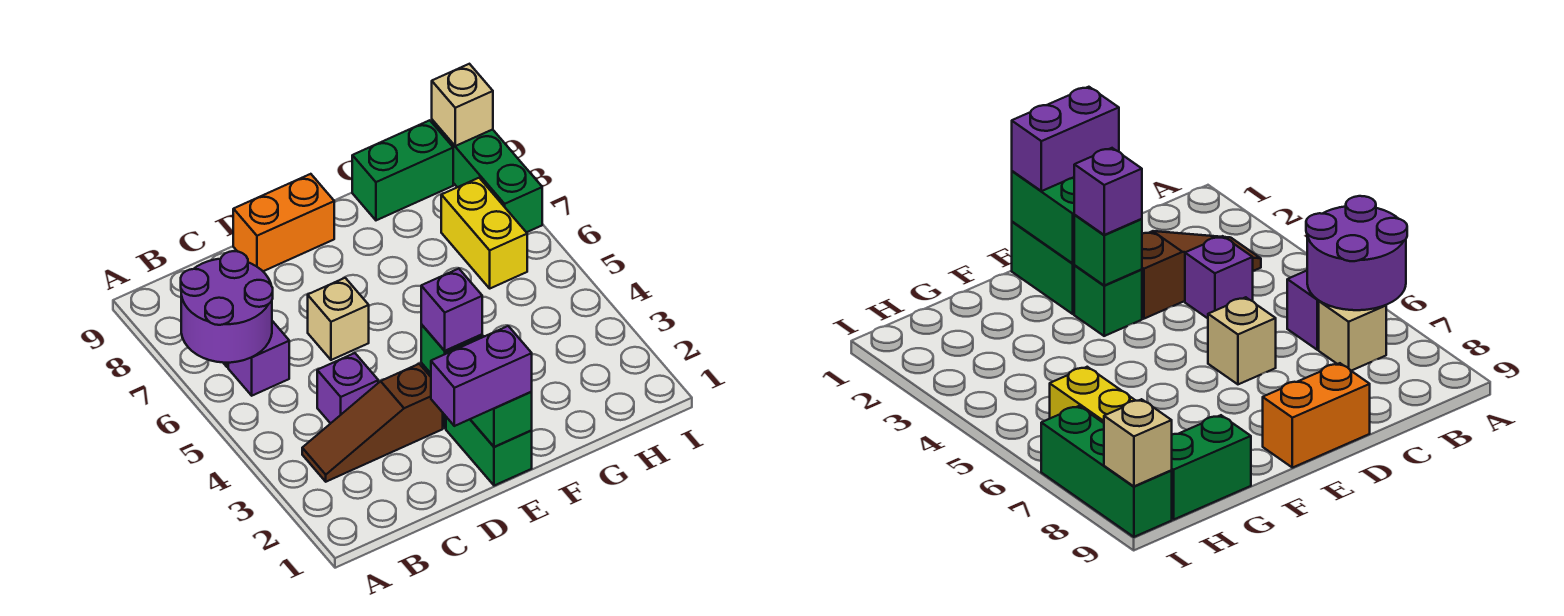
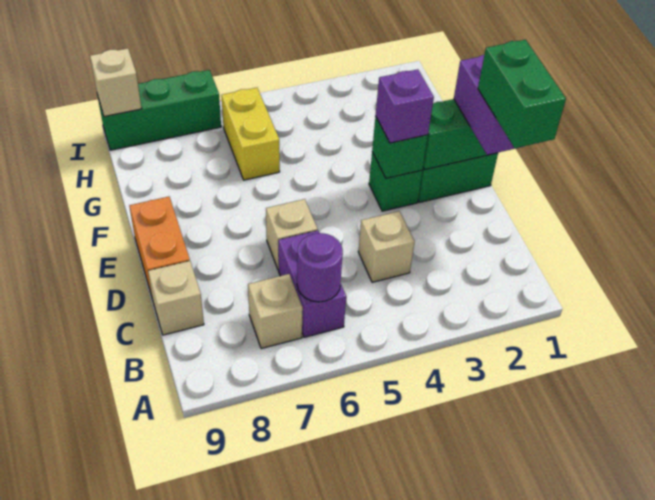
purple round brick A6:B7 level 2 -> purple round brick B6 level 2
brown slope B3:D3 level 1 top D -> none
purple brick B6 level 1 -> purple brick B6:C6 level 1
purple brick C4 level 1 -> tan brick C4 level 1
none -> tan brick C9 level 1
green brick G9:H9 level 1 -> green brick C1:D1 level 4
yellow brick H6:H7 level 1 -> yellow brick G6:H6 level 1

